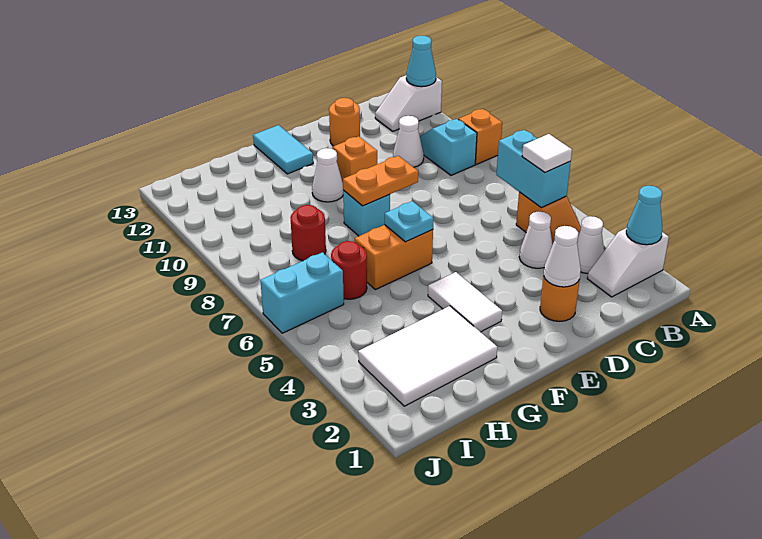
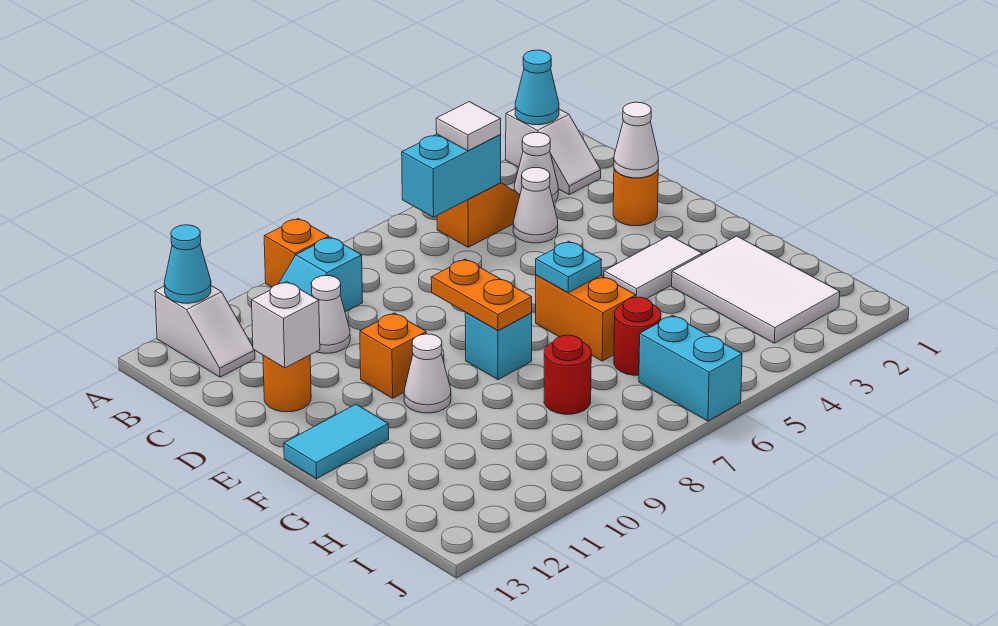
none -> white brick D12 level 2

